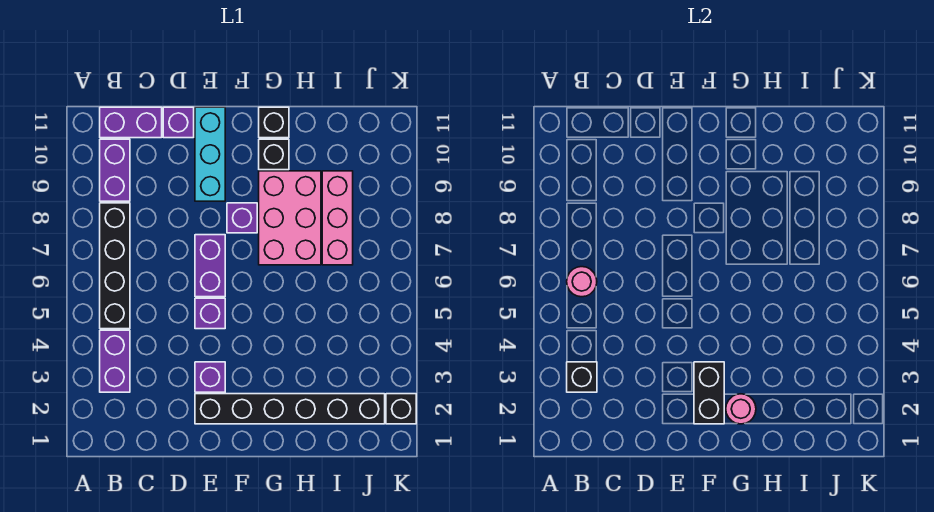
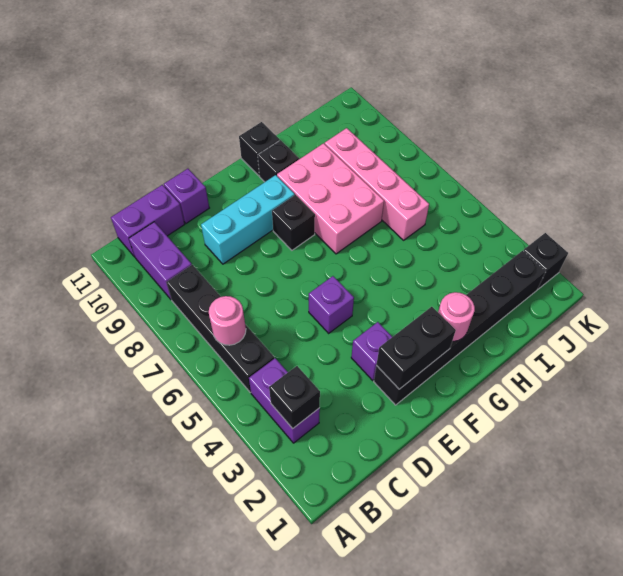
purple brick E6:E7 level 1 -> none
cyan brick E9:E11 level 1 -> cyan brick D9:F9 level 1
black brick F2:F3 level 2 -> black brick E2:F2 level 2
purple brick F8 level 1 -> black brick F8 level 1
pink brick I7:I9 level 1 -> pink brick I6:I9 level 1

